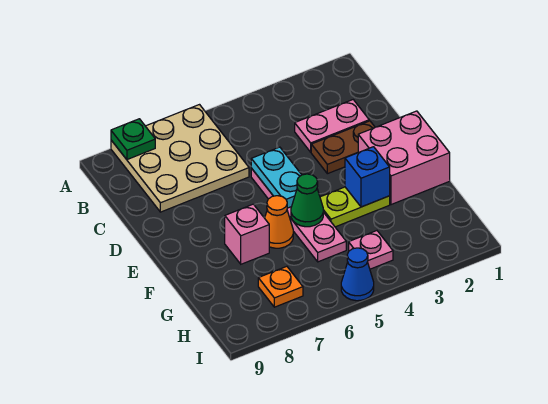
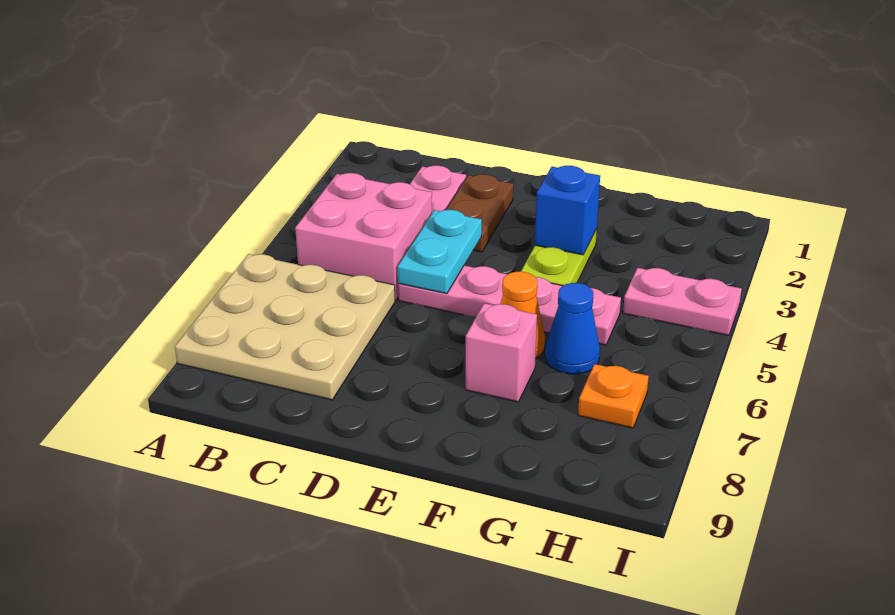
green plate A8 level 2 -> none
cyan plate D5:E5 level 2 -> cyan plate D4:D5 level 2
pink brick E1:F2 level 1 -> pink brick B4:C5 level 1
green cone F5 level 2 -> none
pink plate H4 level 1 -> pink plate H4:I4 level 1
blue cone I5 level 1 -> blue cone G6 level 1

